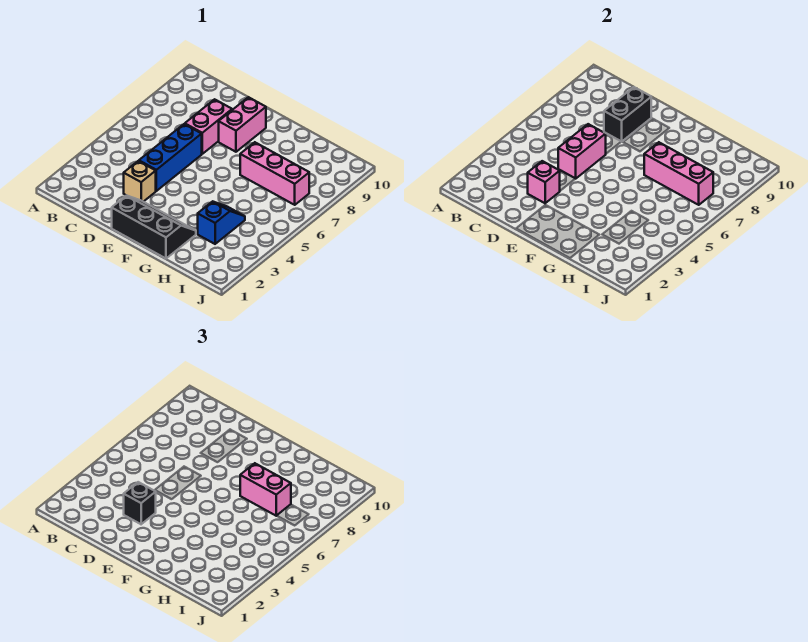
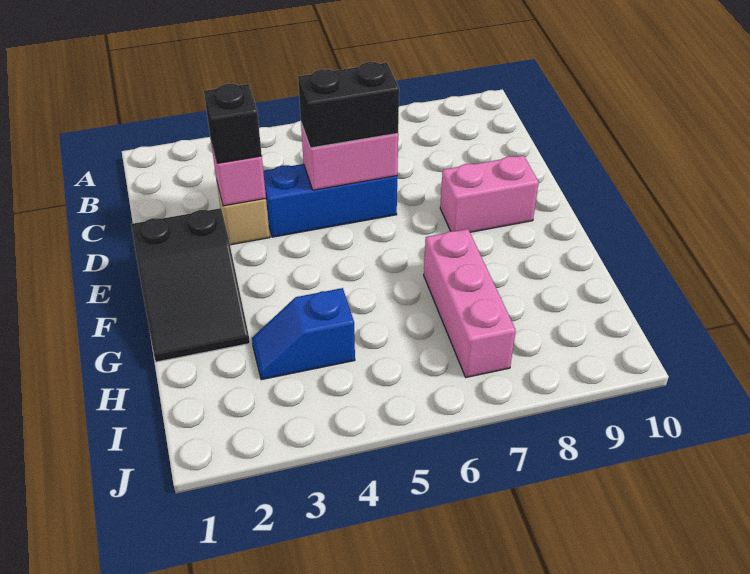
pink brick D7:D8 level 1 -> none
black brick D8:D9 level 2 -> black brick D5:D6 level 3
black slope E1:G2 level 1 top 1 -> black slope E1:G2 level 1 top E
pink brick G7:I7 level 2 -> none
pink brick G7:H7 level 3 -> none
blue slope H3:H4 level 1 top 3 -> blue slope H3:H4 level 1 top 4

